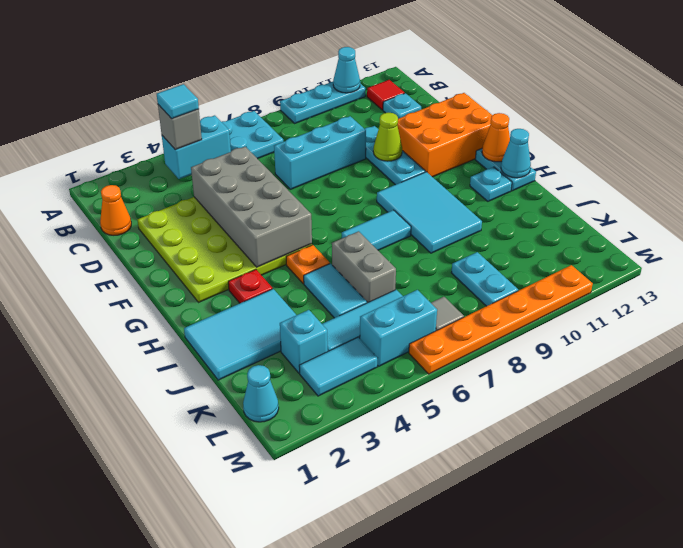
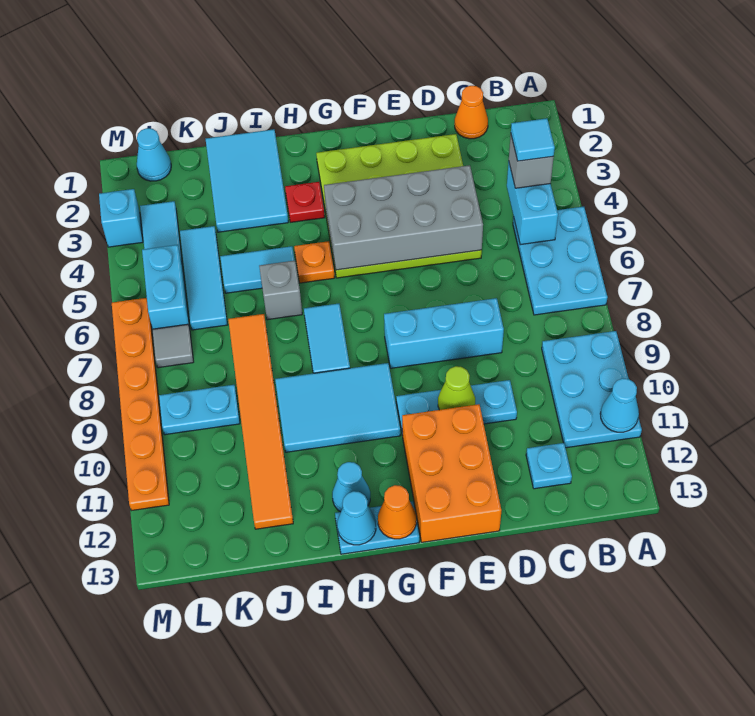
cyan plate A9:A11 level 1 -> cyan plate A9:B11 level 1
red tile B12 level 1 -> none
cyan brick D7:D9 level 1 -> cyan brick D8:F8 level 1
cyan plate H12 level 1 -> cyan cone H12 level 1
grey brick I6:J6 level 1 -> grey brick I6 level 1
none -> orange tile J7:J12 level 1
cyan brick K3 level 1 -> cyan brick M3 level 1

